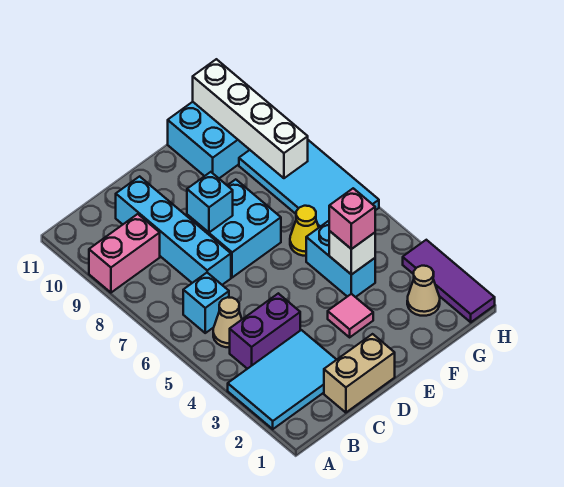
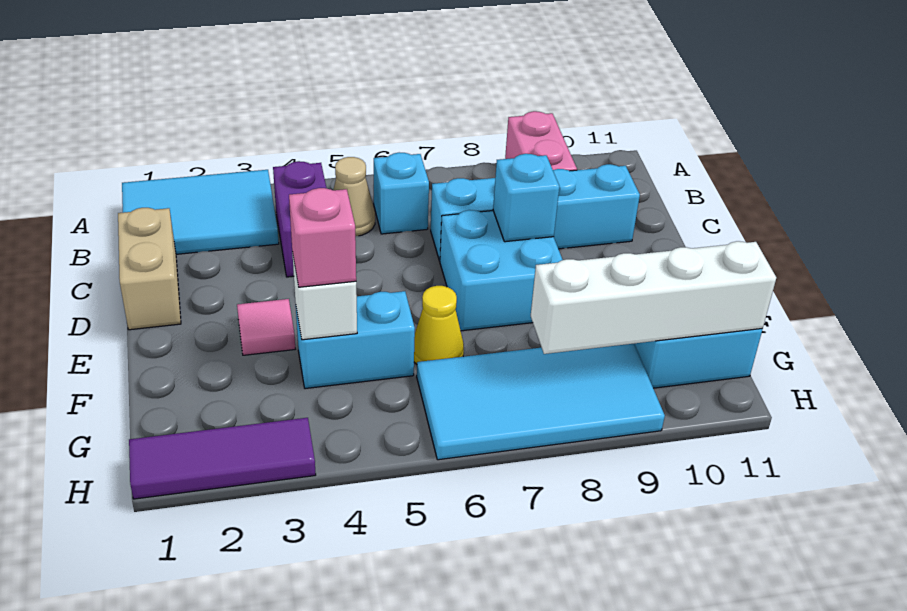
cyan tile A2:C3 level 1 -> cyan tile A1:B3 level 1
tan cone G2 level 1 -> none

